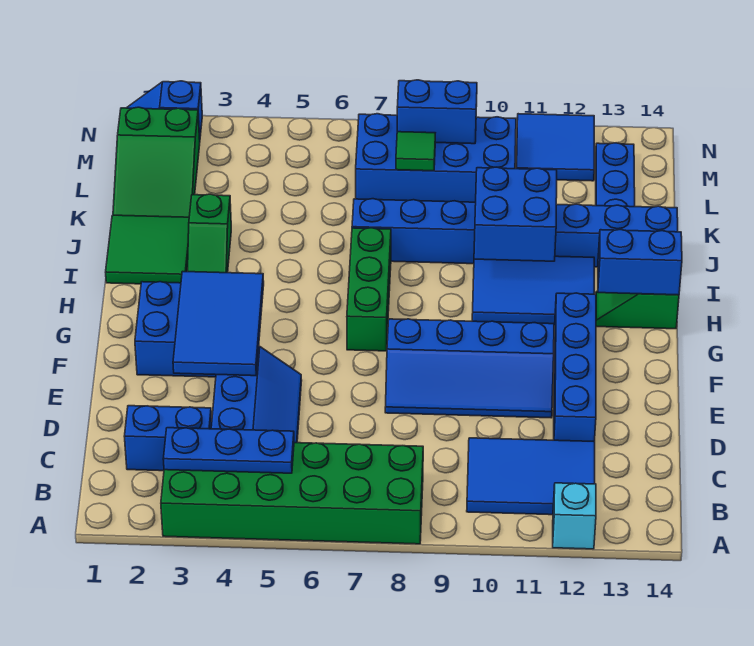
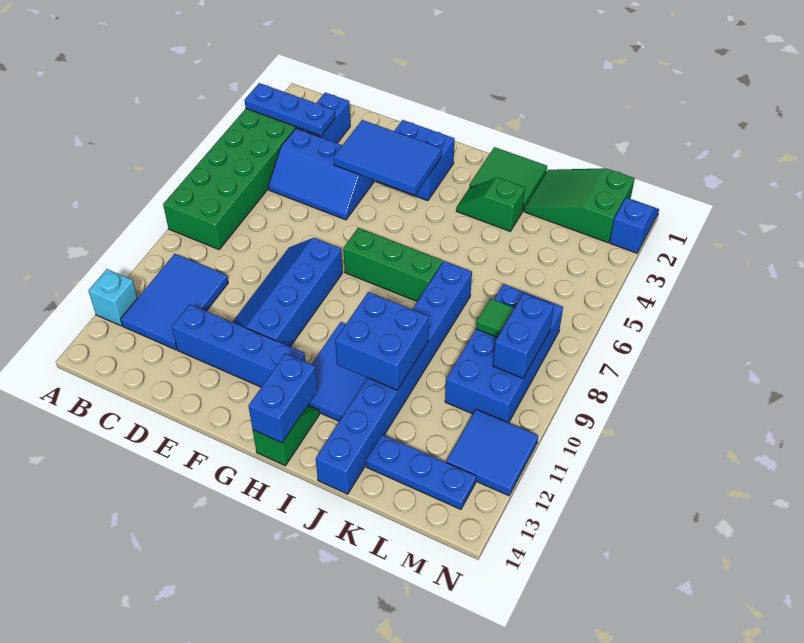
blue plate B3:B5 level 2 -> blue plate A3:C3 level 2

